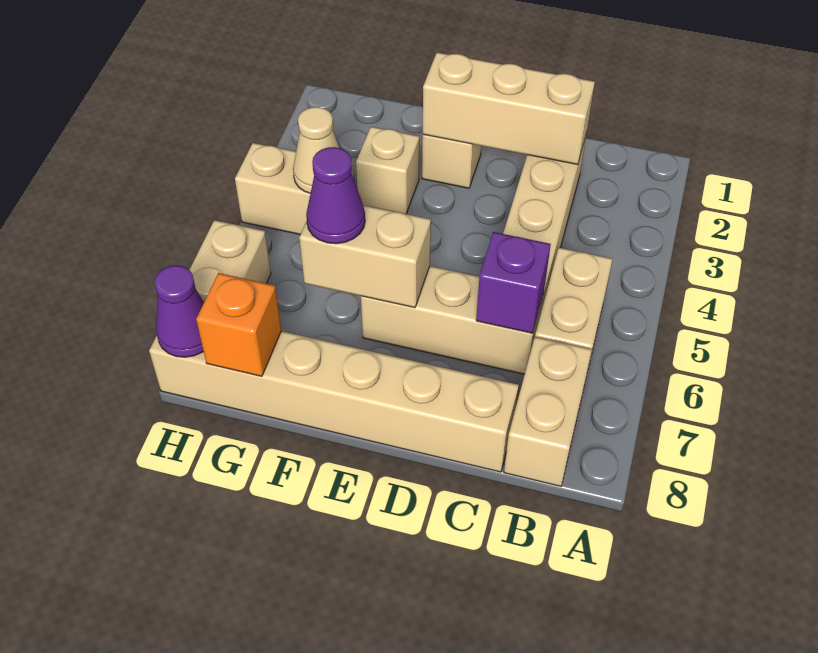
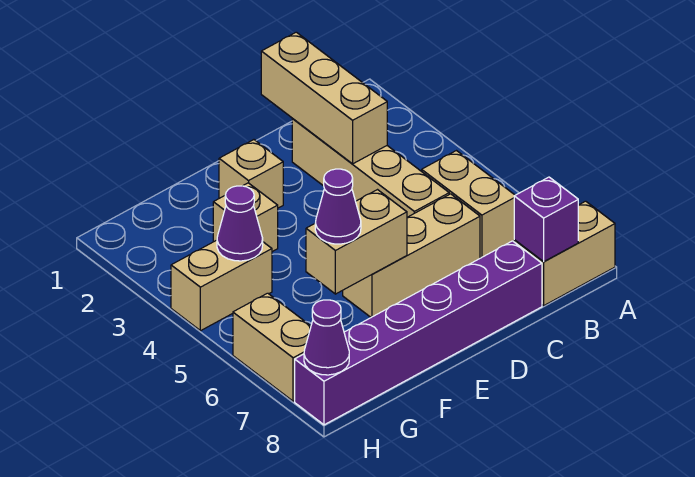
tan brick B7:B8 level 1 -> tan brick A8:B8 level 1
tan brick C2:E2 level 2 -> tan brick C1:C3 level 2
purple brick C6 level 2 -> purple brick B8 level 2
tan brick C8:H8 level 1 -> purple brick C8:H8 level 1
tan cone G4 level 2 -> purple cone G4 level 2
orange brick G8 level 2 -> none

